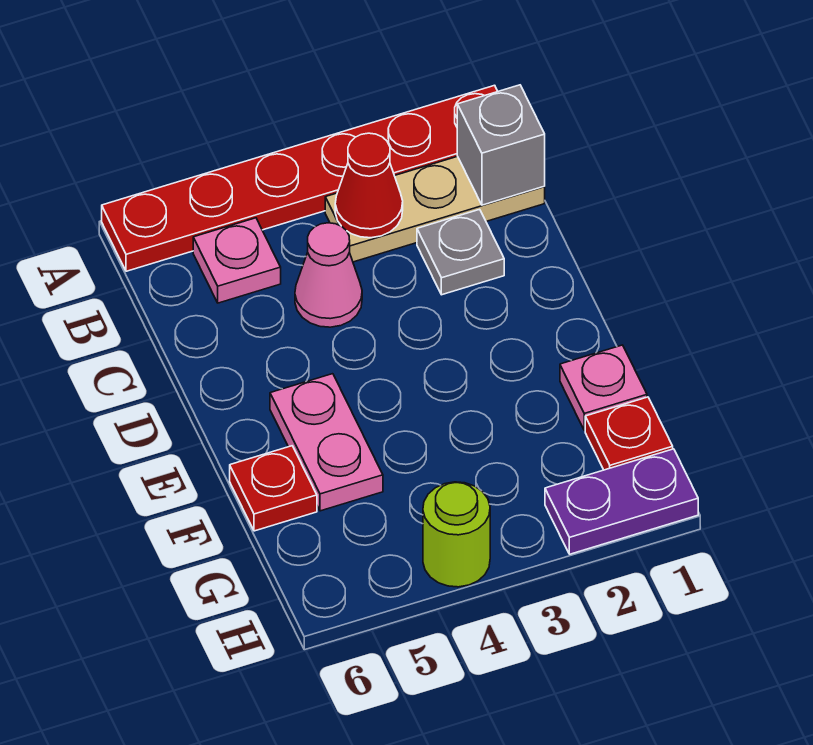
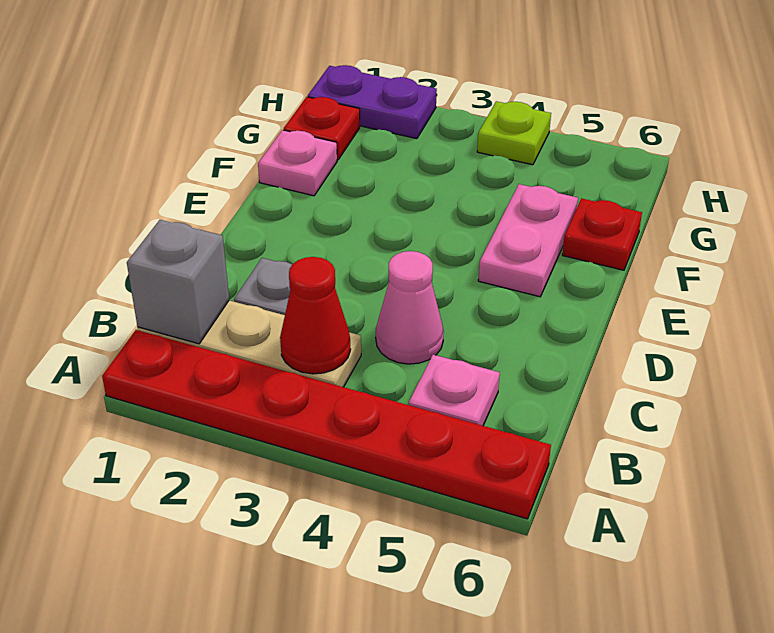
lime round brick H4 level 1 -> lime plate H4 level 1

